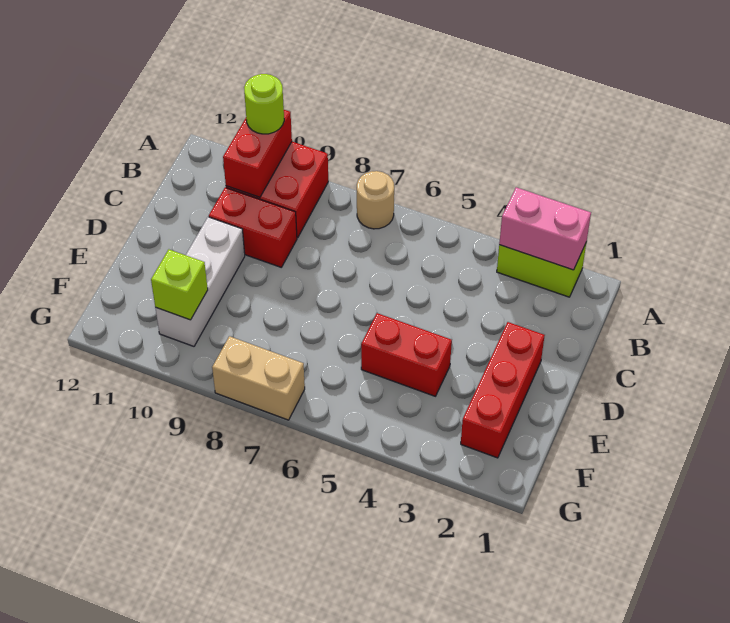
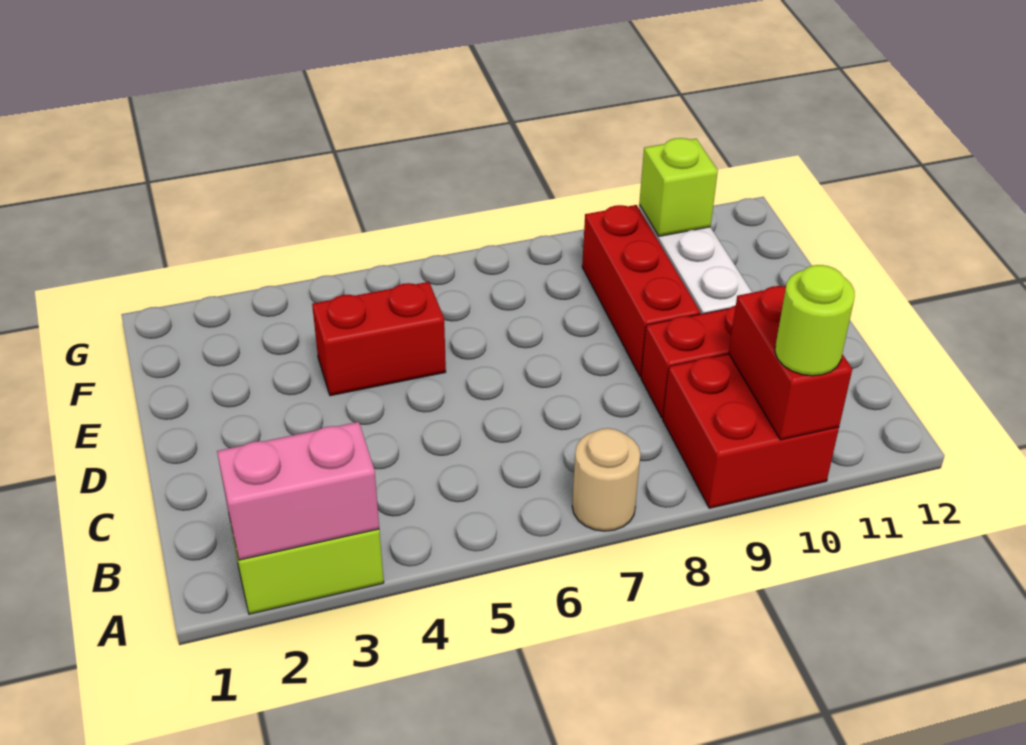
red brick D2:F2 level 1 -> red brick D9:F9 level 1
tan brick G7:G8 level 1 -> none

